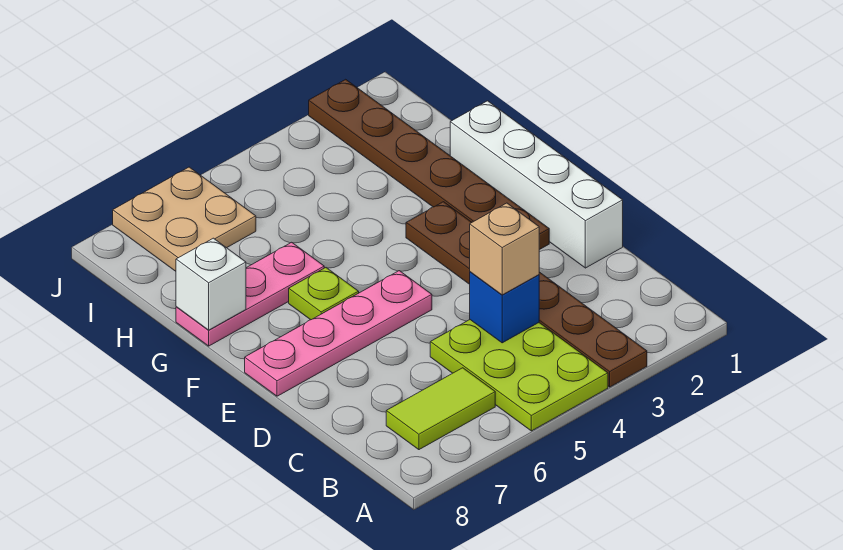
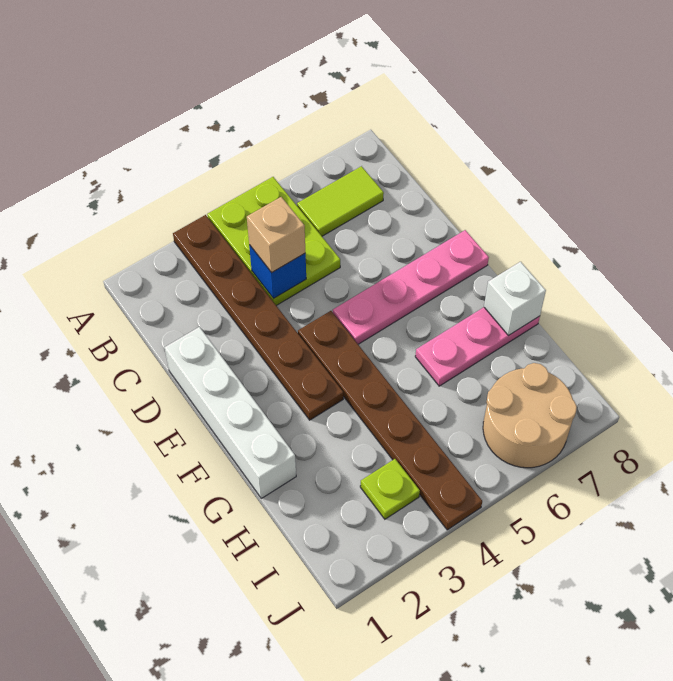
brown plate E2:J2 level 1 -> brown plate E4:J4 level 1
lime plate F6 level 1 -> lime plate I3 level 1
tan plate I6:J7 level 1 -> tan round brick I6:J7 level 1

